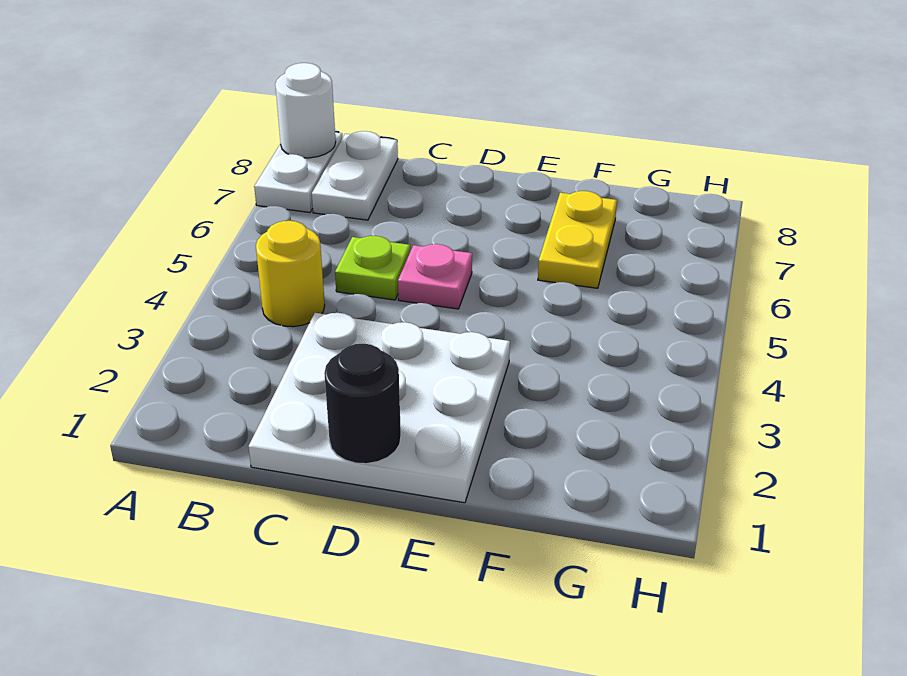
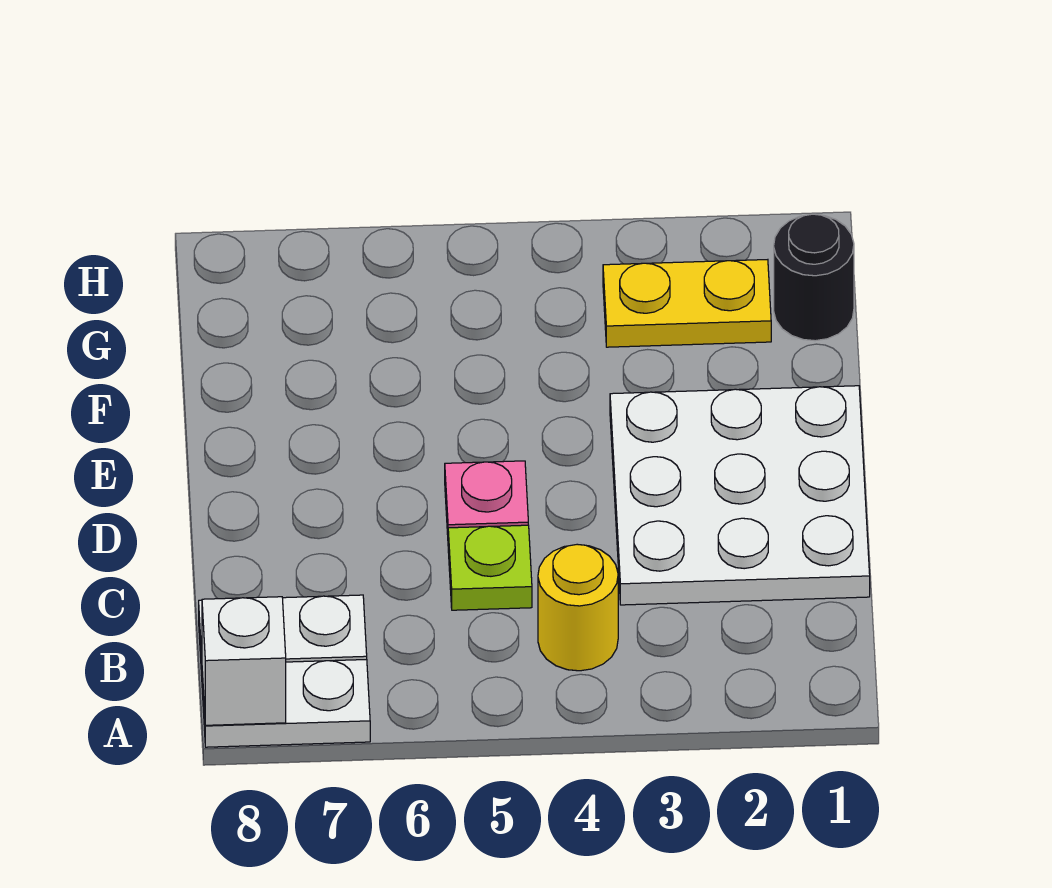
white round brick A8 level 2 -> white brick A8 level 2
black round brick D1 level 2 -> black round brick G1 level 1
yellow plate F6:F7 level 1 -> yellow plate G2:G3 level 1

